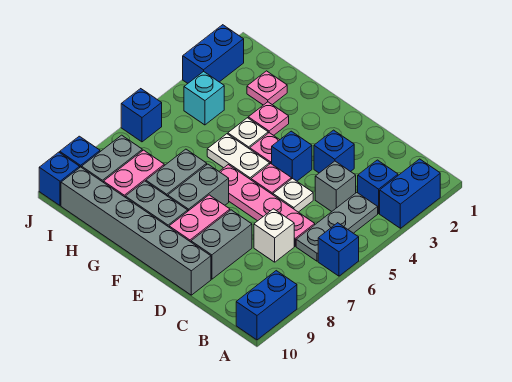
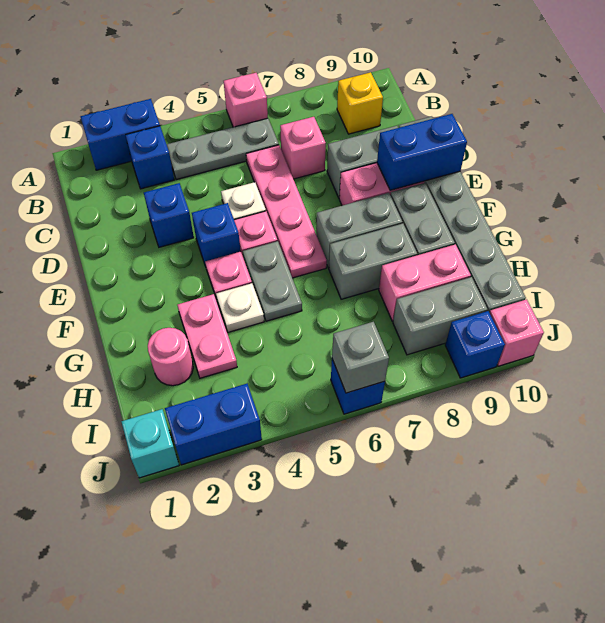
blue brick A6 level 1 -> pink brick A6 level 1
blue brick A9:A10 level 1 -> blue brick E9:E10 level 2
none -> yellow brick B9 level 1
grey brick C4 level 1 -> grey brick J6 level 2
white brick C7 level 1 -> pink brick C7 level 1
white plate F5:G5 level 1 -> grey plate F5:G5 level 1
pink plate G3 level 1 -> pink plate G3:H3 level 1
pink plate H2 level 1 -> pink round brick H2 level 1
cyan brick I4 level 1 -> cyan brick J1 level 1
blue brick J10 level 1 -> pink brick J10 level 1

